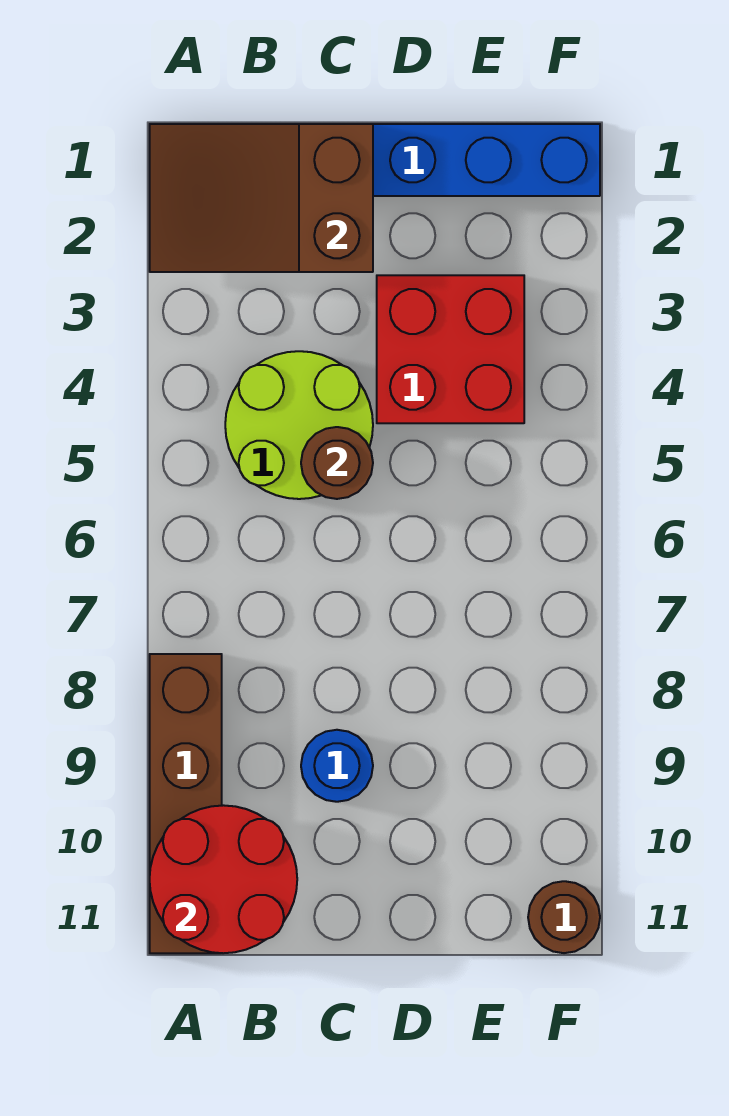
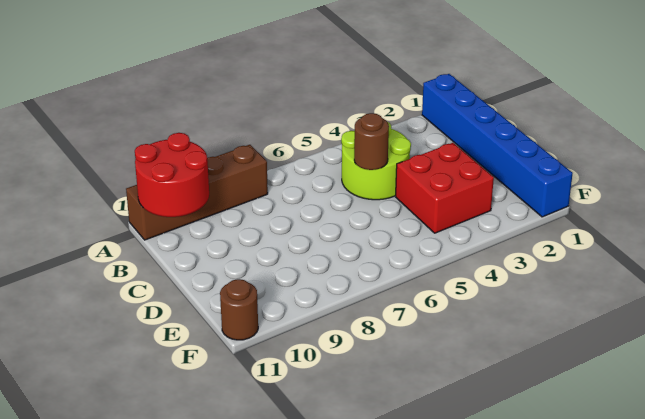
brown slope A1:C2 level 2 top C -> none
blue round brick C9 level 1 -> none

